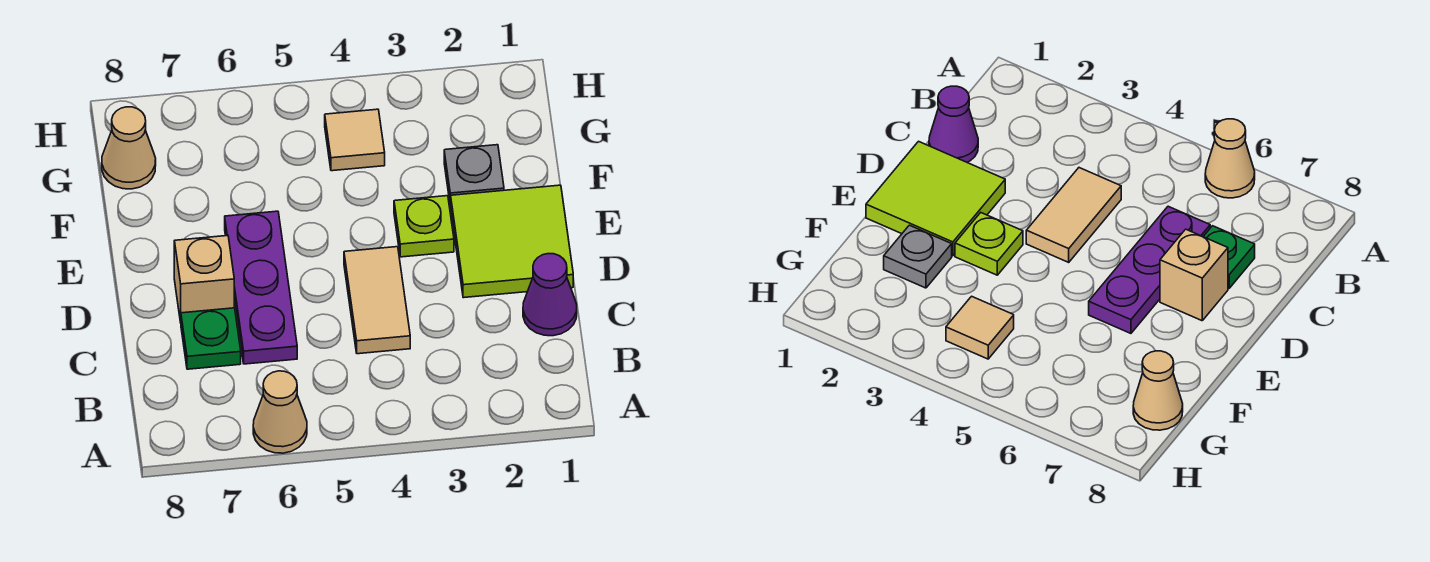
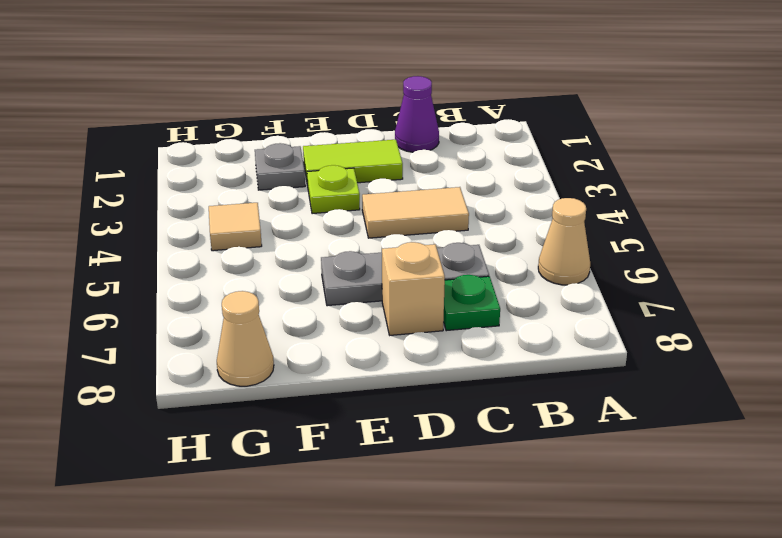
purple plate C6:E6 level 1 -> grey plate C6:E6 level 1
lime tile D1:E2 level 1 -> lime tile D2:E2 level 1

